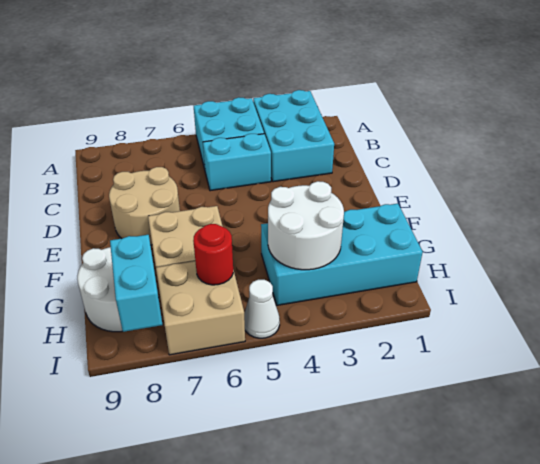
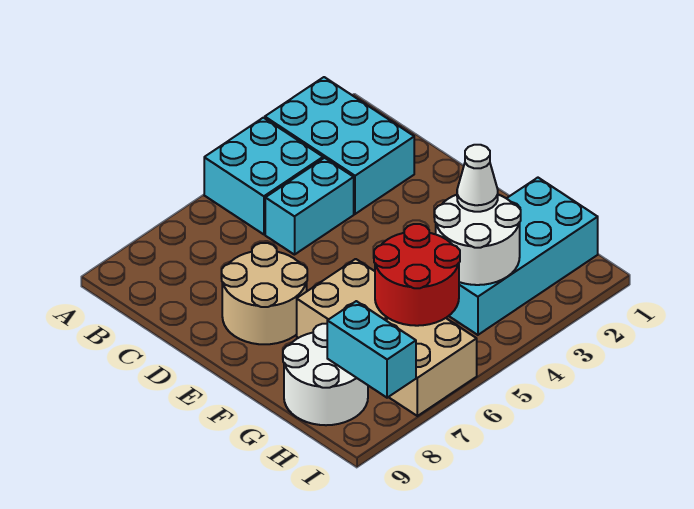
red round brick H6 level 2 -> red round brick G5:H6 level 2
white cone I5 level 1 -> white cone G3 level 3

